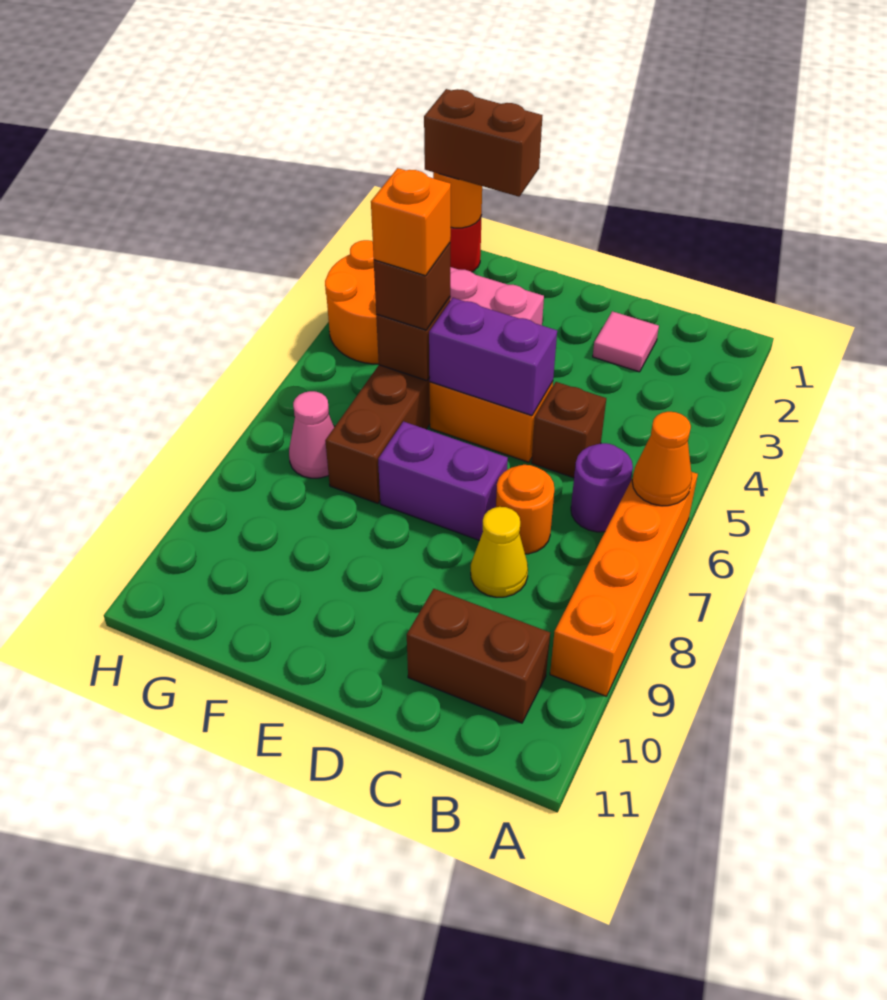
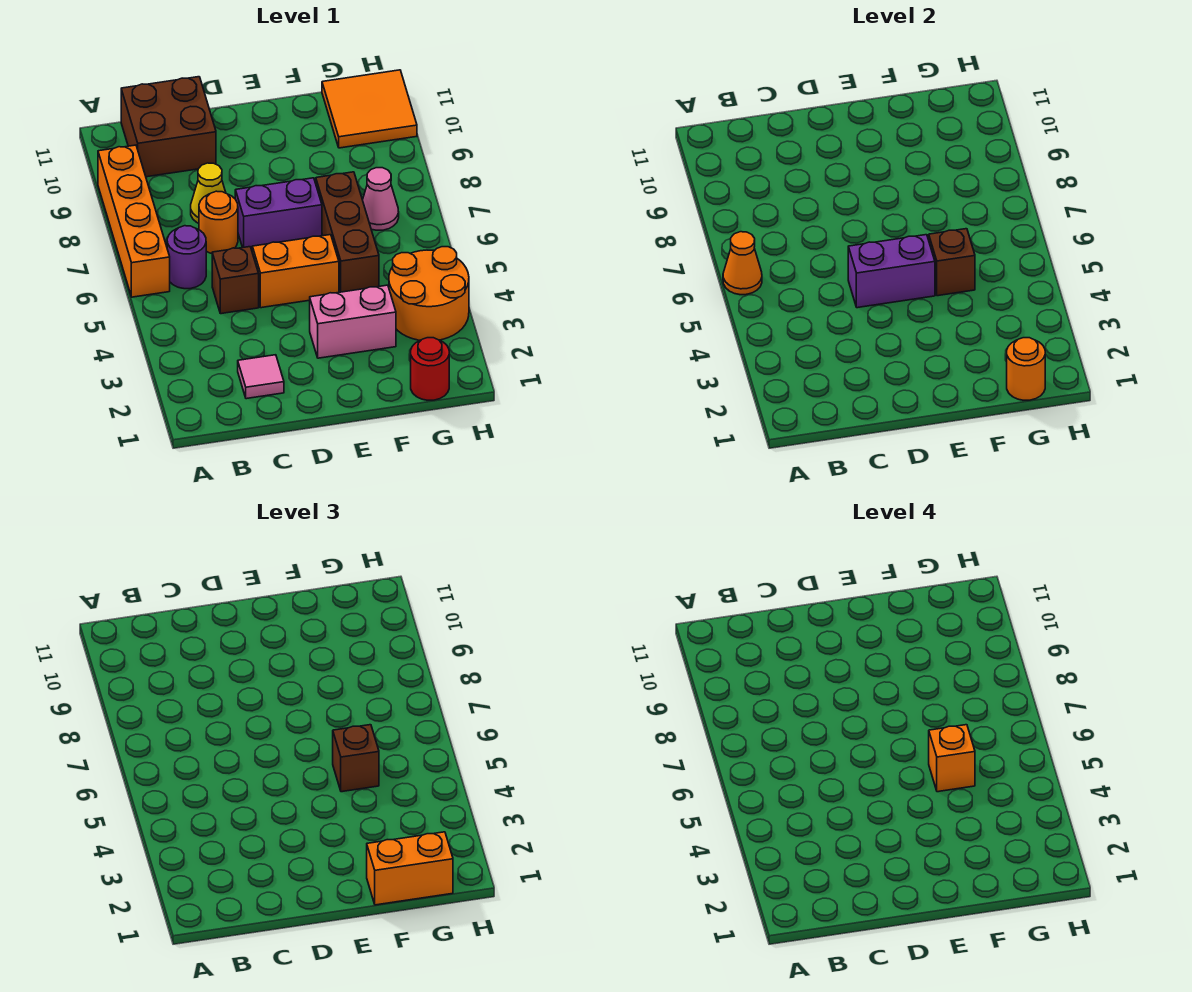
brown brick B10:C10 level 1 -> brown brick B10:C11 level 1
brown brick F1:G1 level 3 -> orange brick F1:G1 level 3
none -> orange tile G10:H11 level 1

